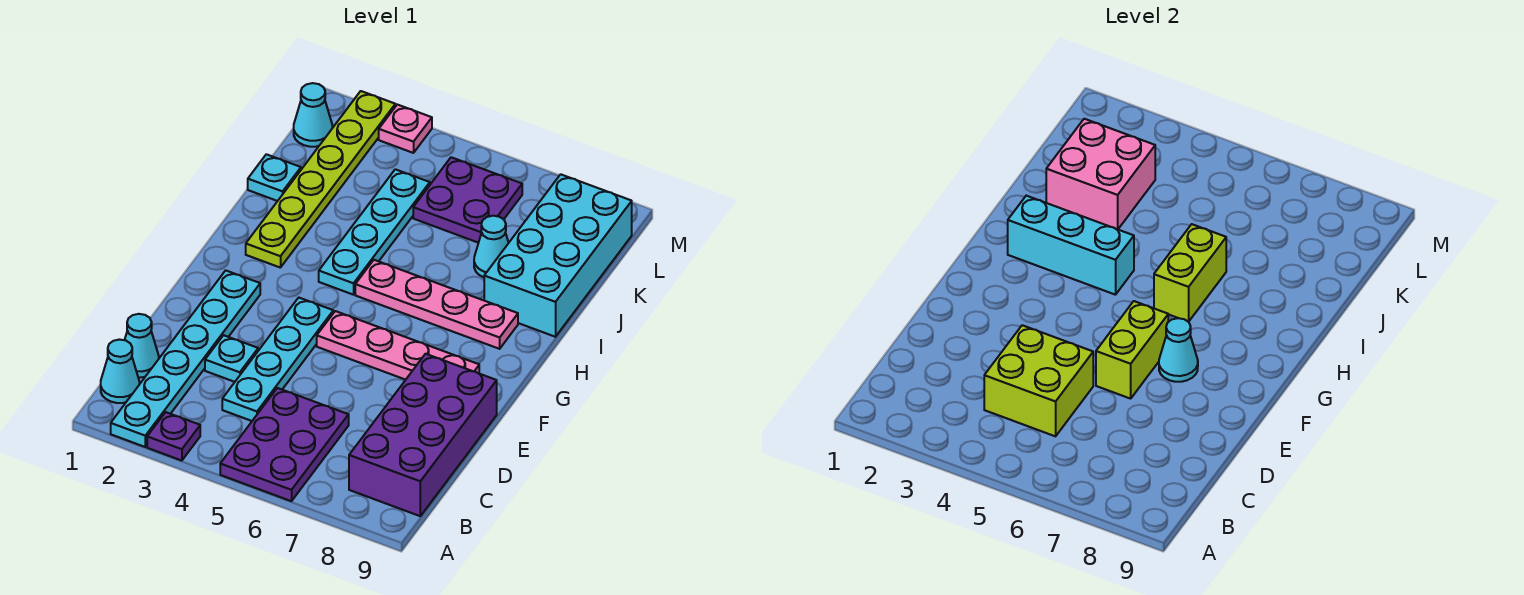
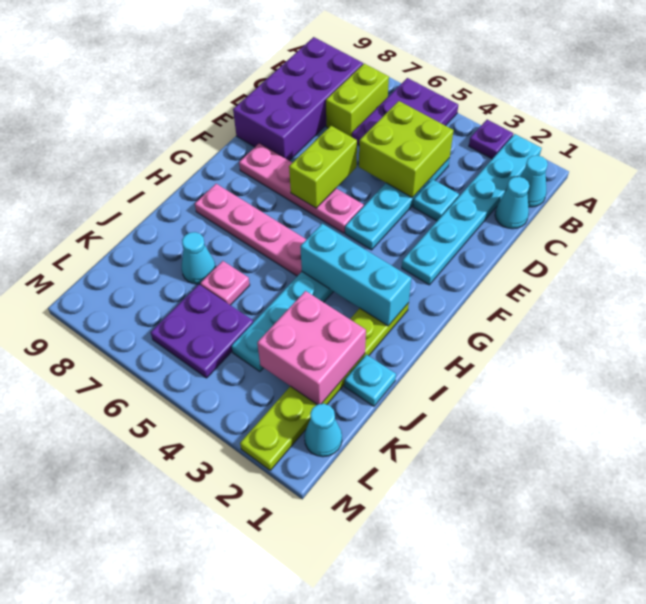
cyan cone F7 level 2 -> none
lime brick H6:I6 level 2 -> lime brick B7:C7 level 1
cyan brick I8:L9 level 1 -> none
pink plate M3 level 1 -> pink plate J6 level 1

